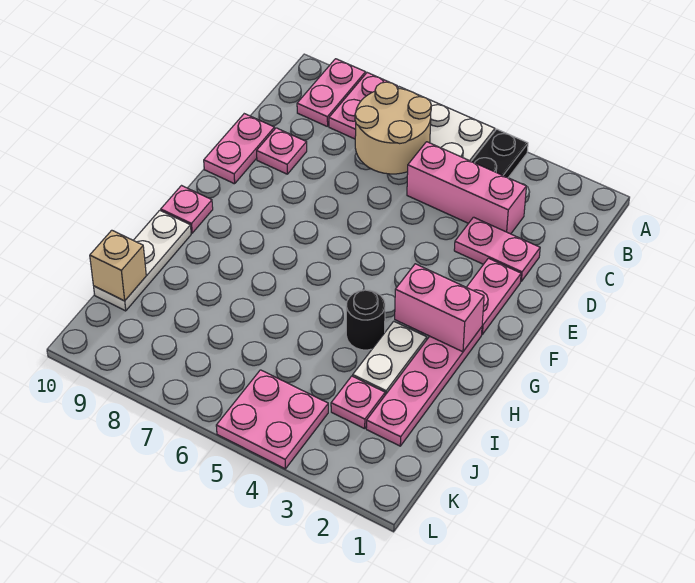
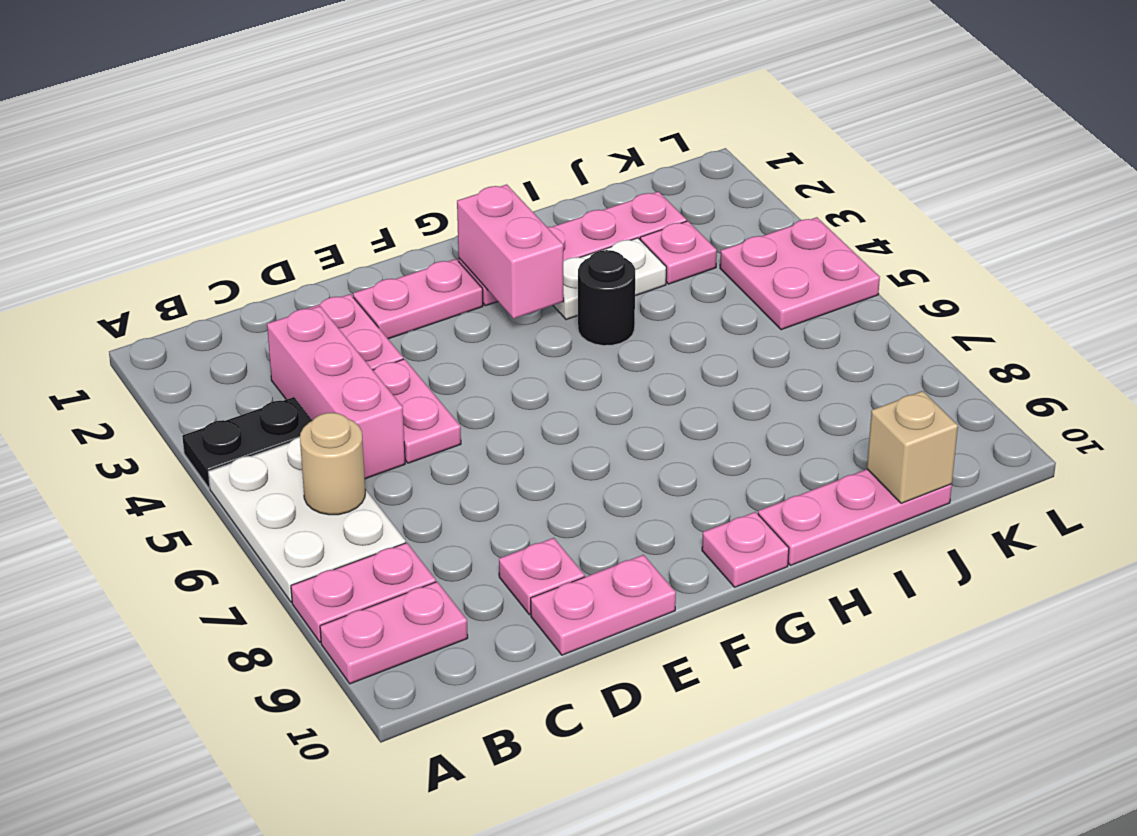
tan round brick B6:C7 level 2 -> tan round brick B6 level 2
none -> pink plate D4:D5 level 1
white plate H10:J10 level 1 -> pink plate H10:J10 level 1

